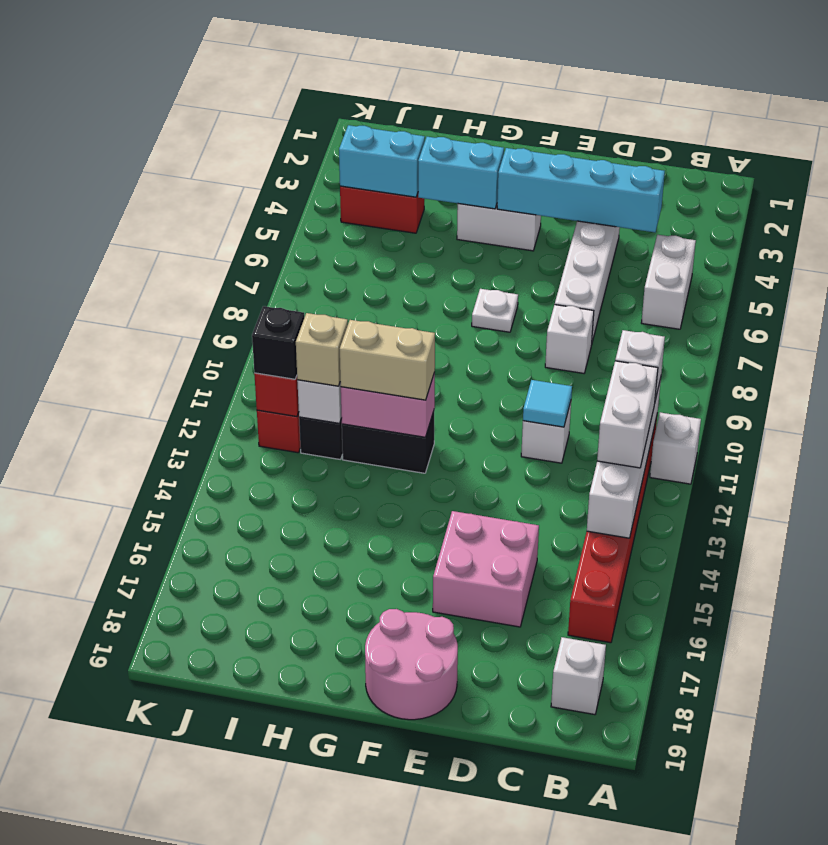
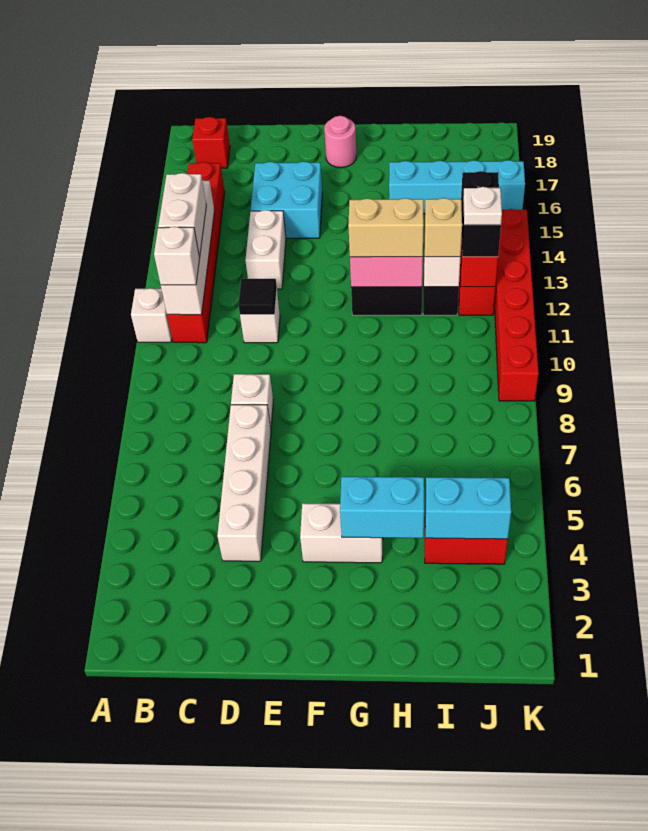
white brick B5:B6 level 1 -> white brick D13:D14 level 1
white brick B18 level 1 -> red brick B18 level 1
cyan brick C4:F4 level 2 -> cyan brick H16:K16 level 1
cyan tile D11 level 2 -> black tile D11 level 2
pink brick D15:E16 level 1 -> cyan brick D15:E16 level 1
pink round brick E18:F19 level 1 -> pink round brick F18 level 1
white plate F7 level 1 -> white plate J12 level 4
black brick J12 level 3 -> black brick J12:J13 level 3
none -> red brick K9:K14 level 1

